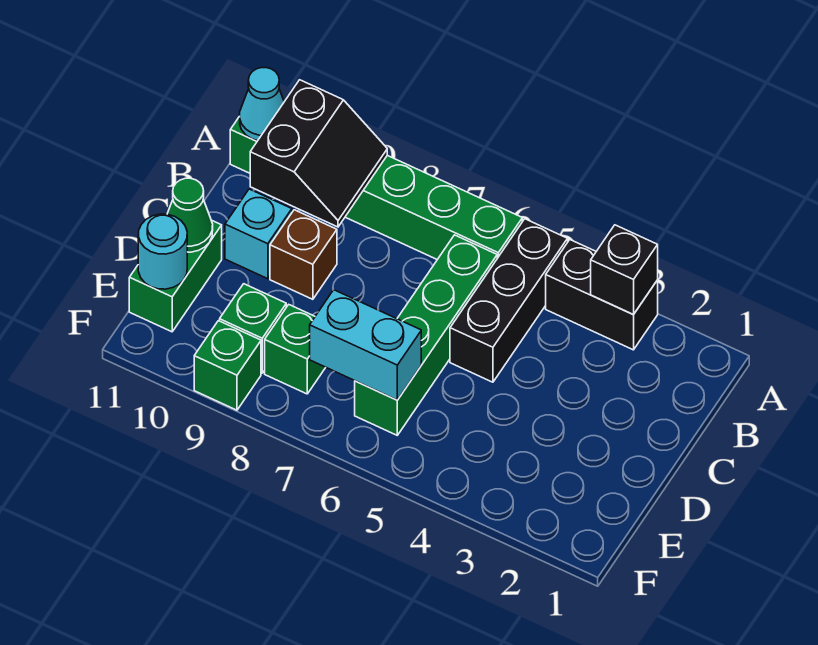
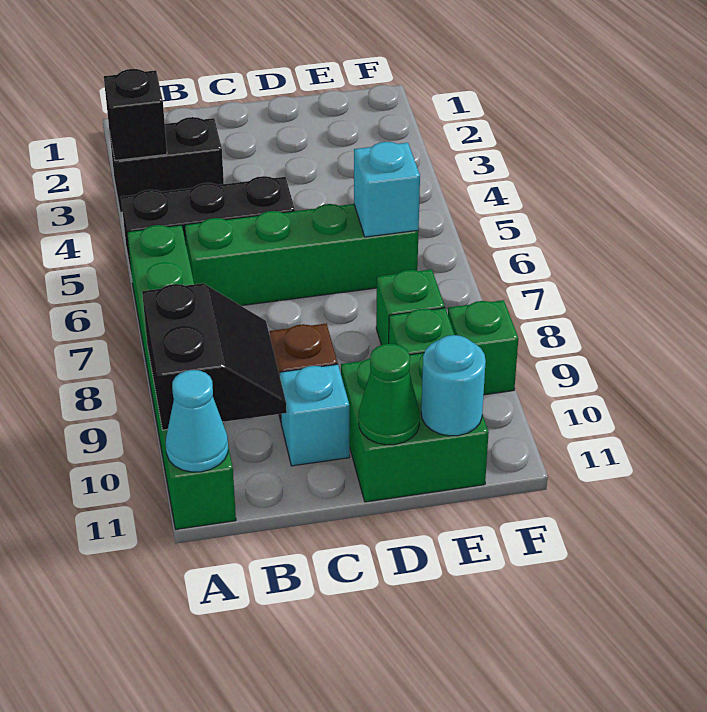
black brick A3:A4 level 1 -> black brick A3:B3 level 1
black slope A9:B10 level 2 top 10 -> black slope A9:B10 level 2 top A
green brick D11:E11 level 1 -> green brick D10:E11 level 1
cyan brick E6:E7 level 2 -> cyan brick E6 level 2

